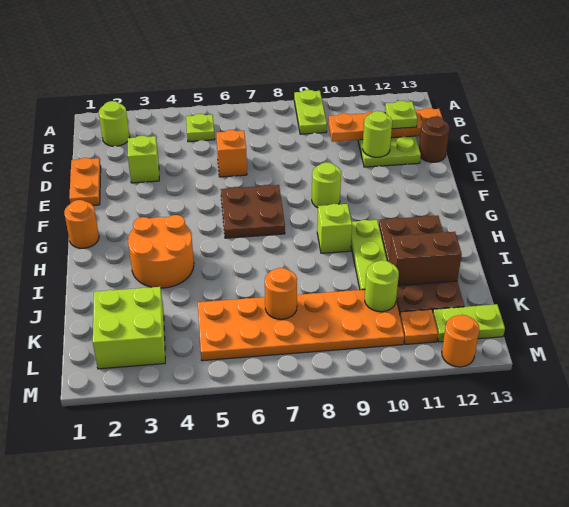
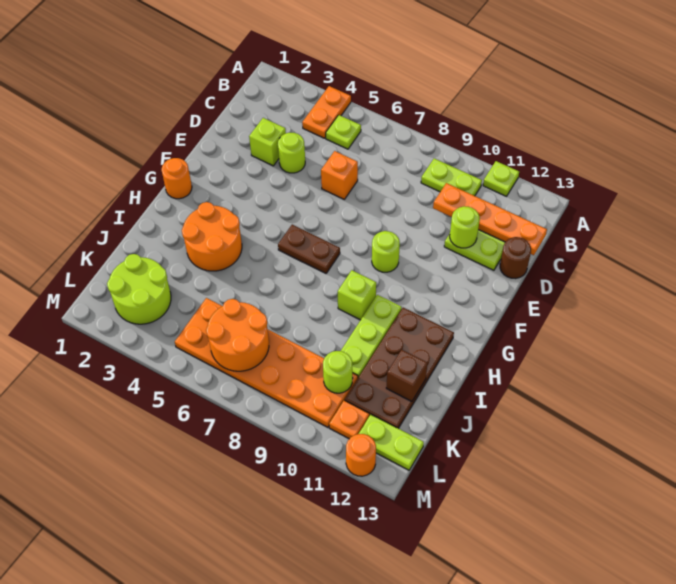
lime plate A9:B9 level 1 -> lime plate B9:B10 level 1
lime round brick B2 level 1 -> lime round brick D4 level 1
lime plate C12 level 3 -> lime plate A11 level 1
orange plate D1:E1 level 1 -> orange plate A4:B4 level 1
brown plate F6:G7 level 1 -> brown plate G6:G7 level 1
brown brick J11:J12 level 2 -> brown brick J12 level 2
lime brick K2:L3 level 1 -> lime round brick K2:L3 level 1
orange round brick K7 level 2 -> orange round brick K6:L7 level 2

